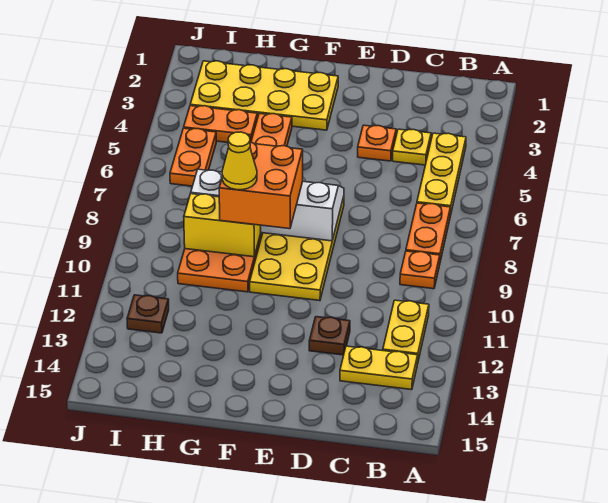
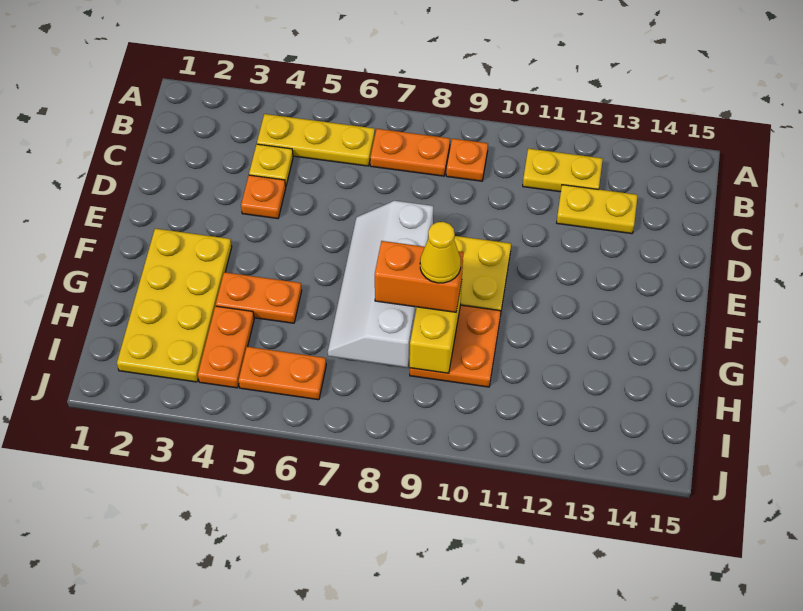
yellow plate B13:C13 level 1 -> yellow plate C12:C13 level 1
brown plate D12 level 1 -> none
orange brick F8:G9 level 3 -> orange brick G8:G9 level 3
brown plate I12 level 1 -> none

